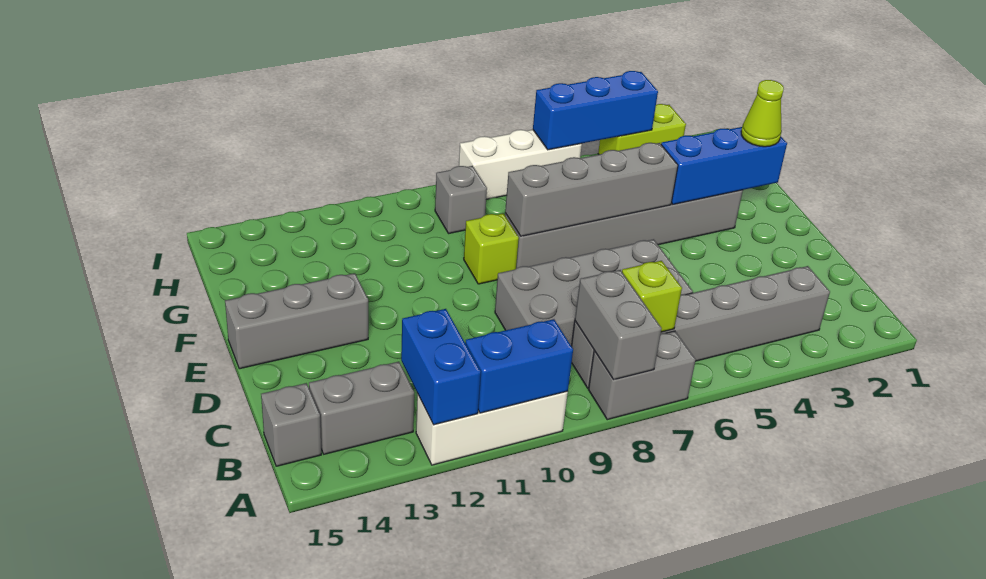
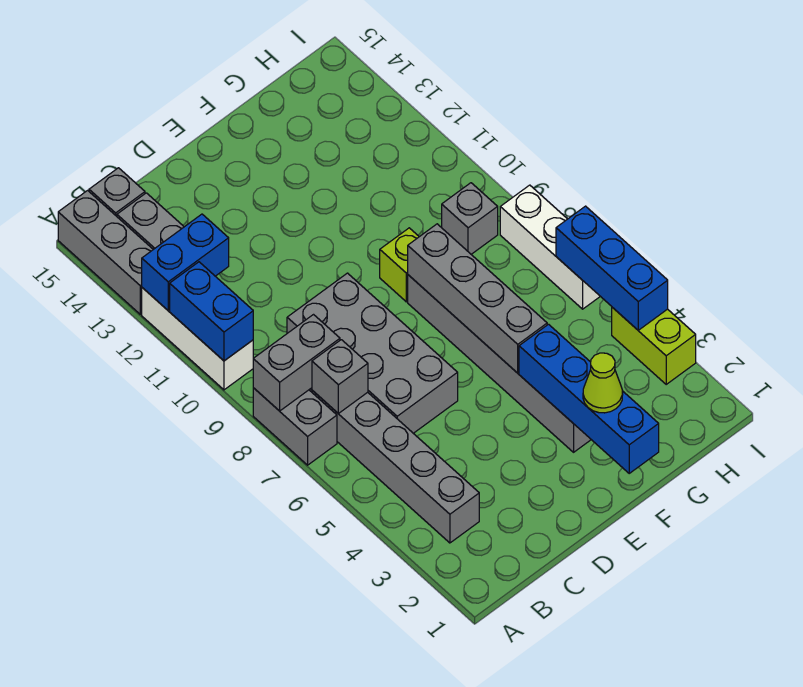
lime brick B7 level 2 -> grey brick B7 level 2
grey brick E13:E15 level 1 -> grey brick A13:A15 level 1
blue brick F2:F4 level 2 -> blue brick F1:F4 level 2

